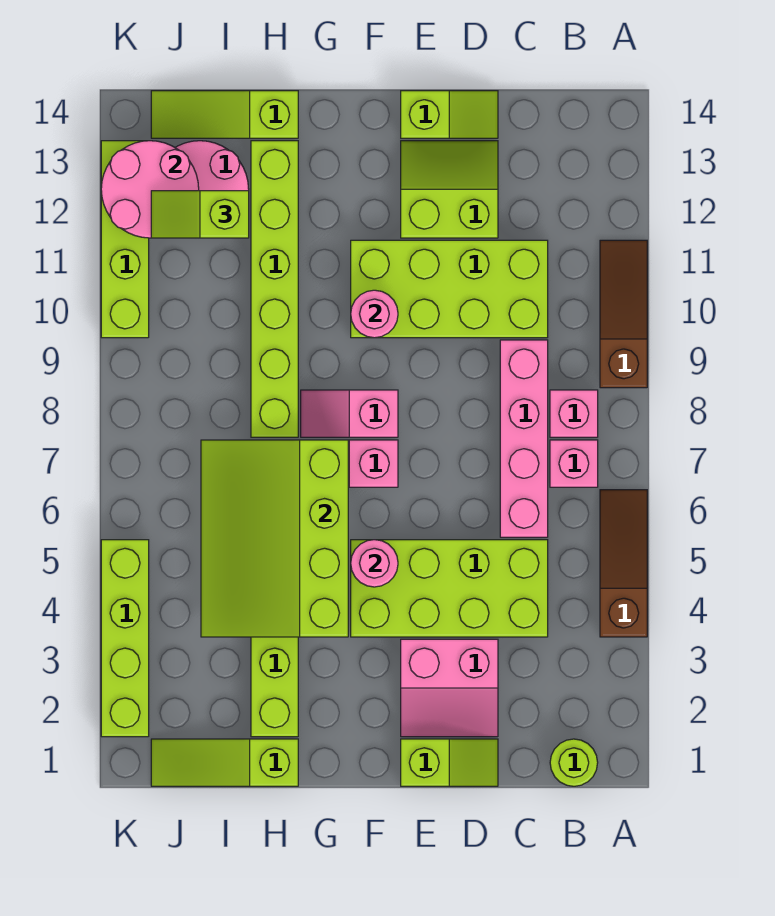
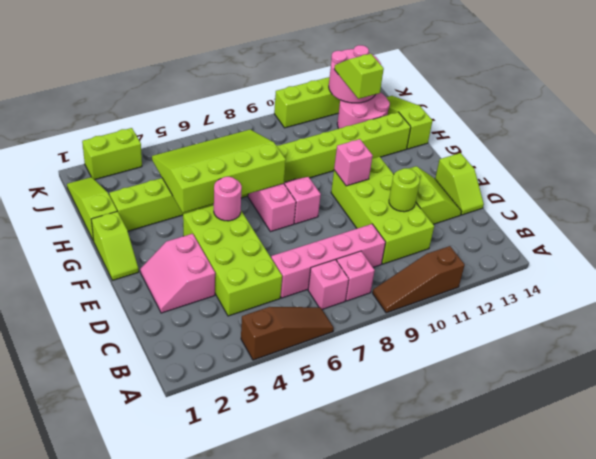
brown slope A9:A11 level 1 top 9 -> brown slope A9:A11 level 1 top 11
lime round brick B1 level 1 -> lime round brick D11 level 2
lime slope D1:E1 level 1 top E -> lime slope F1:G1 level 1 top G
pink round brick F10 level 2 -> pink brick F10 level 2
lime brick K2:K5 level 1 -> lime brick K2:K3 level 1

